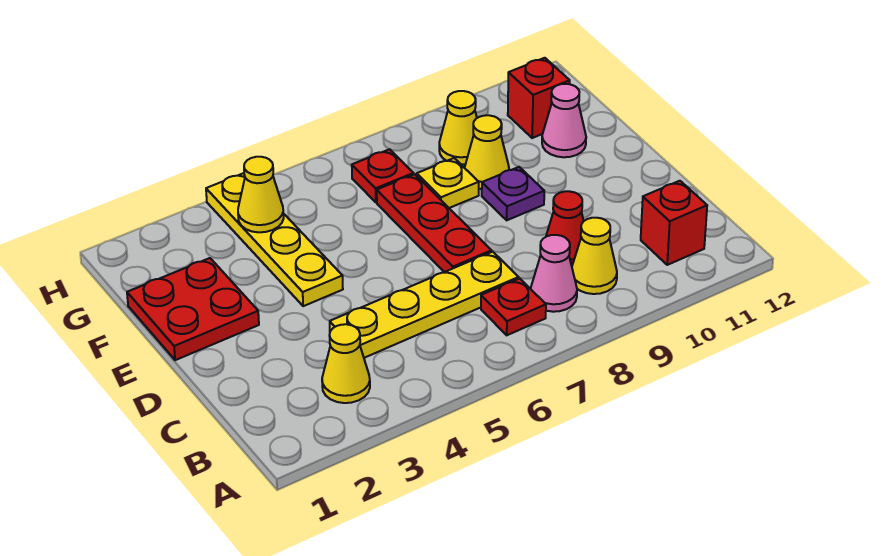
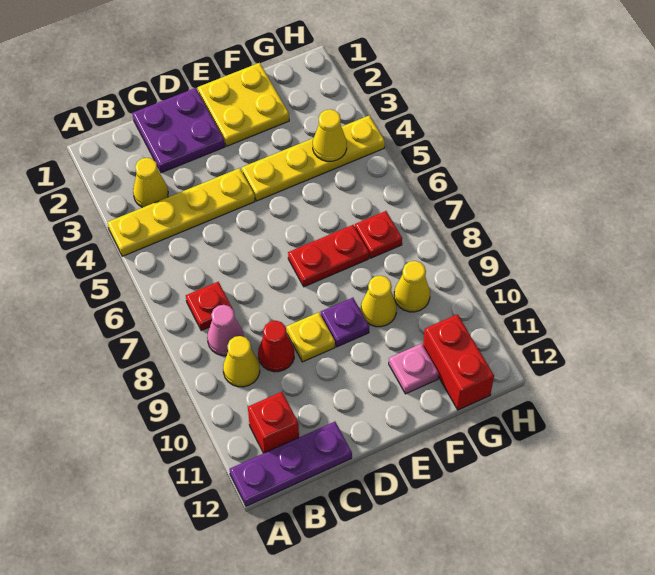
none -> purple plate A12:C12 level 1
none -> purple plate C1:D2 level 1
yellow plate C4:C7 level 1 -> yellow plate A4:D4 level 1
red plate D7:F7 level 1 -> red plate E7:F7 level 1
red plate E1:F2 level 1 -> yellow plate E1:F2 level 1
yellow plate F8 level 1 -> yellow plate D9 level 1
pink cone F11 level 1 -> pink plate F11 level 1
red brick G11 level 1 -> red brick G11:G12 level 1

